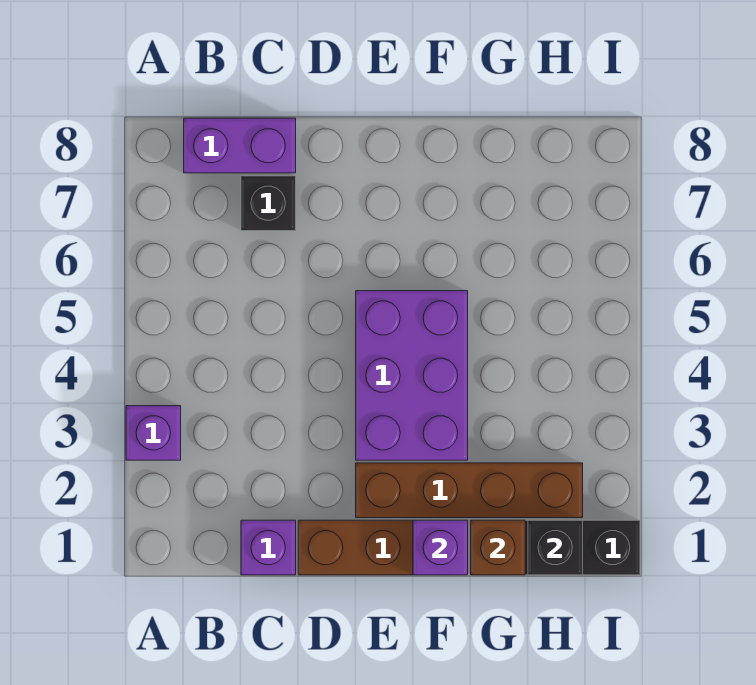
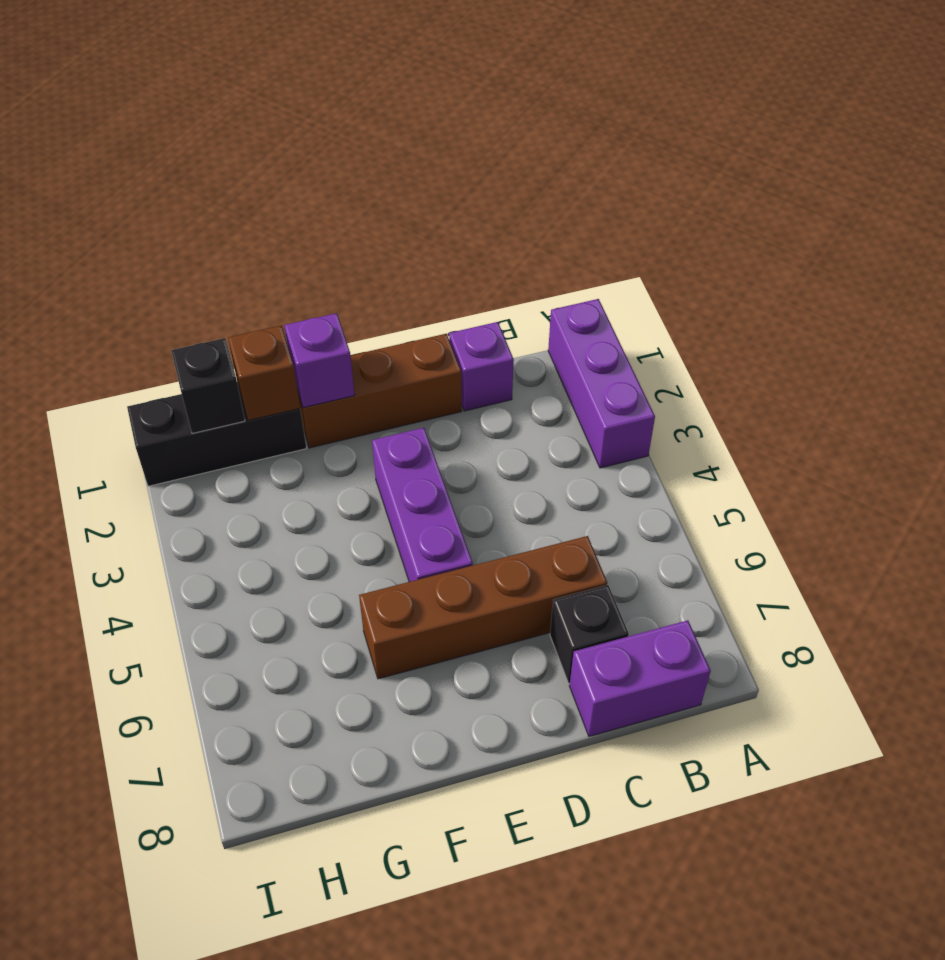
purple brick A3 level 1 -> purple brick A1:A3 level 1
brown brick E2:H2 level 1 -> brown brick C6:F6 level 1
purple brick E3:F5 level 1 -> purple brick E3:E5 level 1

